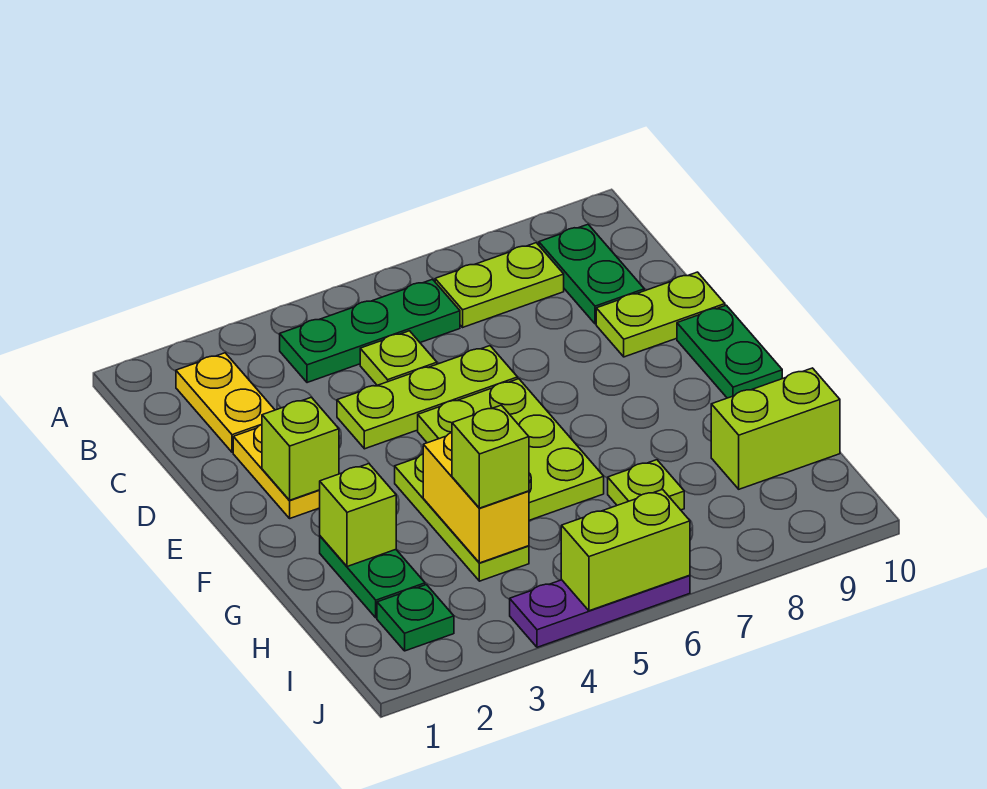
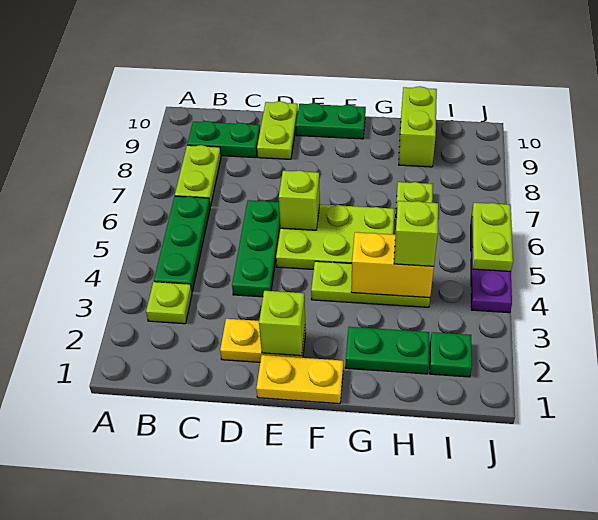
yellow plate B2:C2 level 1 -> yellow plate E1:F1 level 1
lime plate C5 level 1 -> lime plate B3 level 1
lime plate D4:D6 level 1 -> green plate D4:D6 level 1
lime brick G2 level 2 -> lime brick E6 level 2
lime brick J5:J6 level 2 -> lime plate J5:J6 level 2

